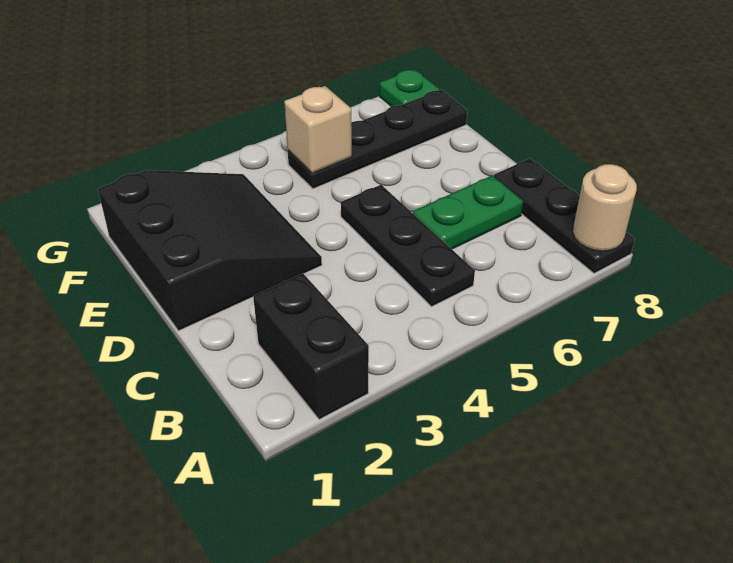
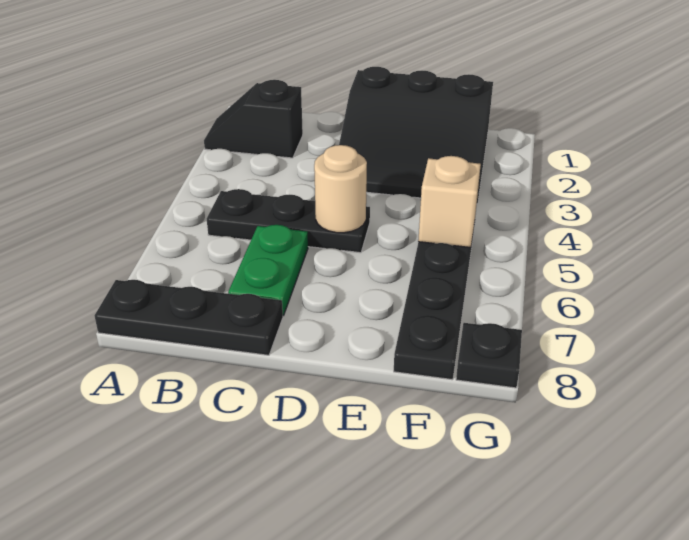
black brick A2:B2 level 1 -> black slope A2:B2 level 1 top B
tan round brick A8 level 2 -> tan round brick D5 level 2
green plate G8 level 1 -> black plate G8 level 1

